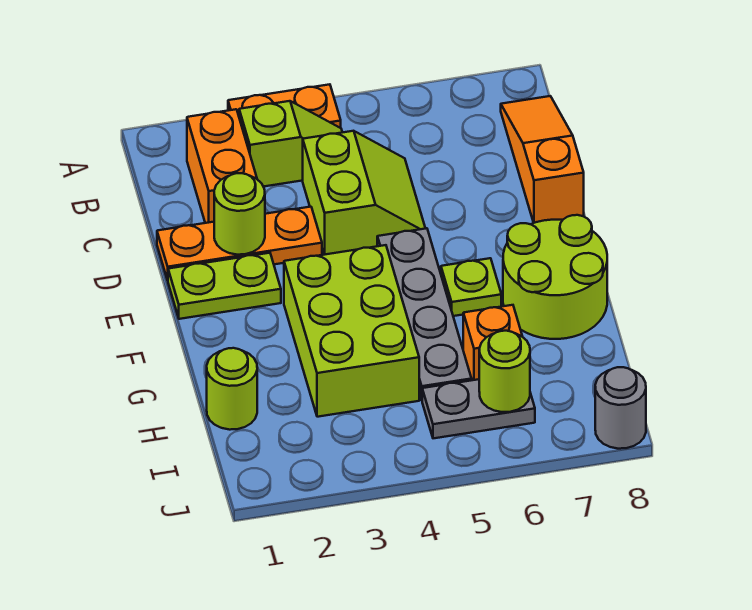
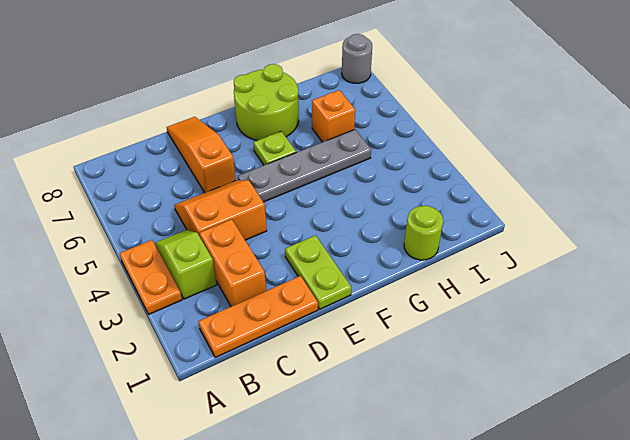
orange brick B2:C2 level 1 -> orange brick C2:C3 level 1
orange slope B8:D8 level 1 top D -> orange slope D6:D8 level 1 top 6
lime slope C4:D5 level 1 top 4 -> orange slope C4:D5 level 1 top 4
orange plate D1:D3 level 1 -> orange plate B1:D1 level 1
lime round brick D2 level 2 -> none
lime brick F3:H4 level 1 -> none
grey plate I5:I6 level 1 -> none
lime round brick I6 level 2 -> none

